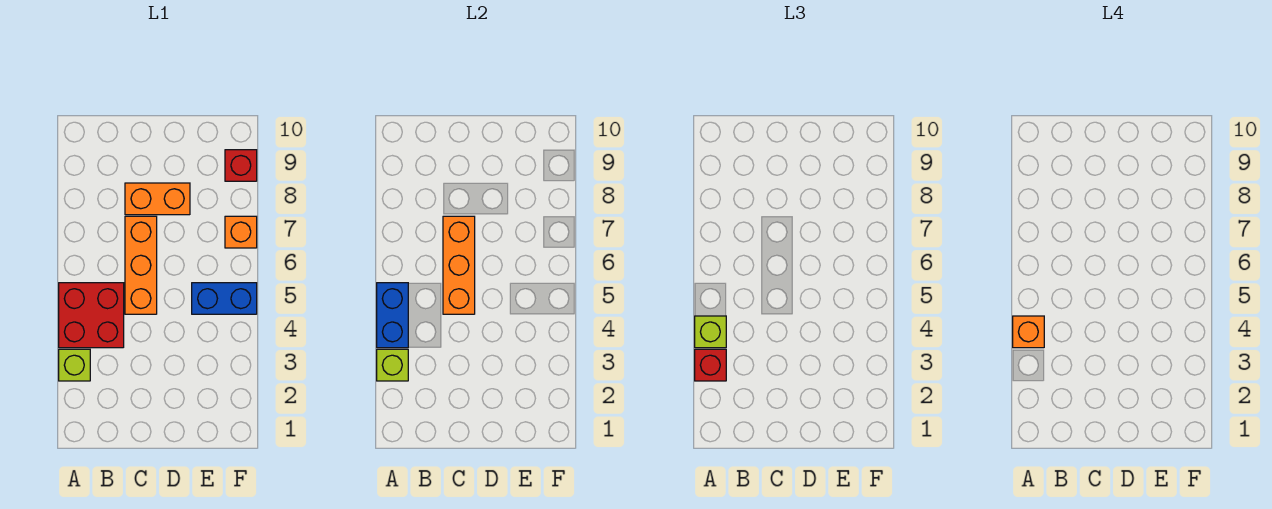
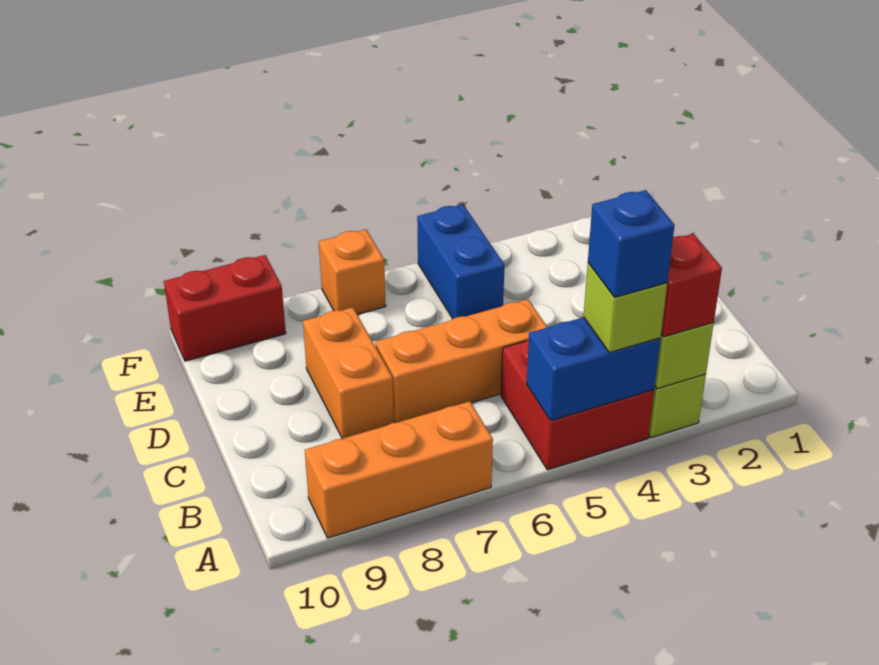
orange brick A4 level 4 -> blue brick A4 level 4
orange brick C5:C7 level 2 -> orange brick A7:A9 level 1
red brick F9 level 1 -> red brick F9:F10 level 1

